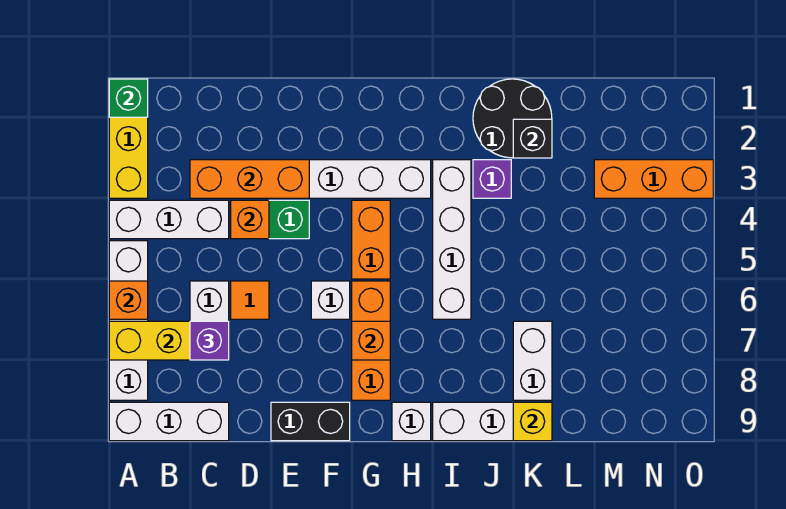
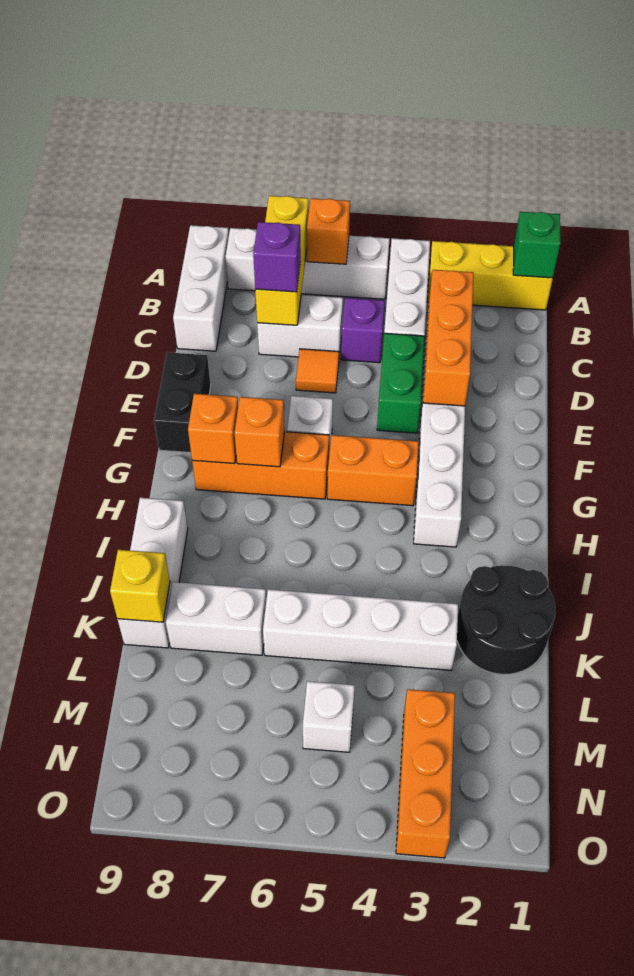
orange brick D4 level 2 -> orange brick G8 level 2
white brick H9 level 1 -> white brick M5 level 1
white brick I3:I6 level 1 -> white brick K3:K6 level 1
purple brick J3 level 1 -> purple brick C5 level 1
black brick K2 level 2 -> none

